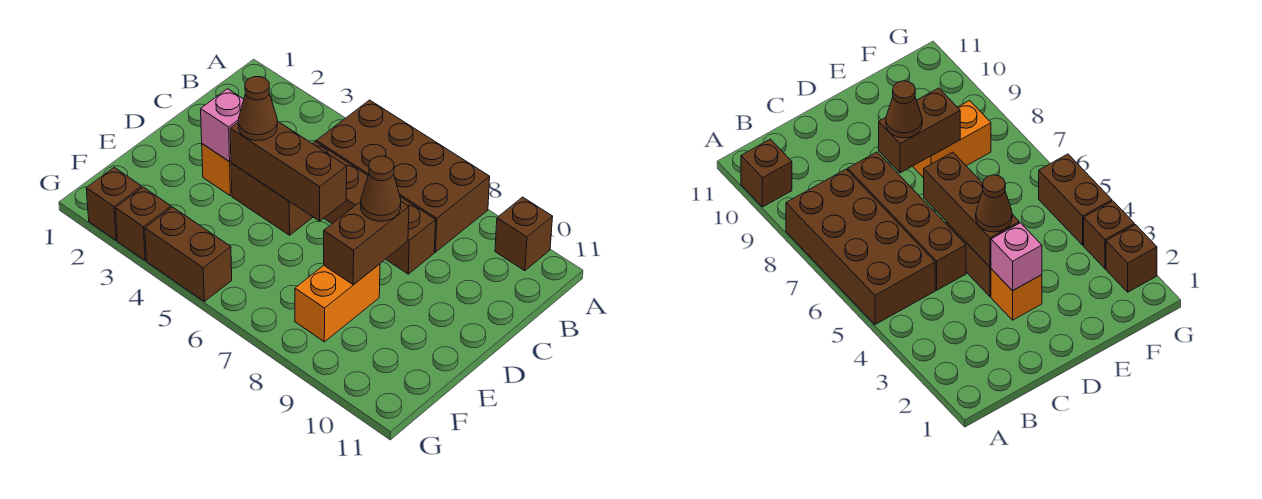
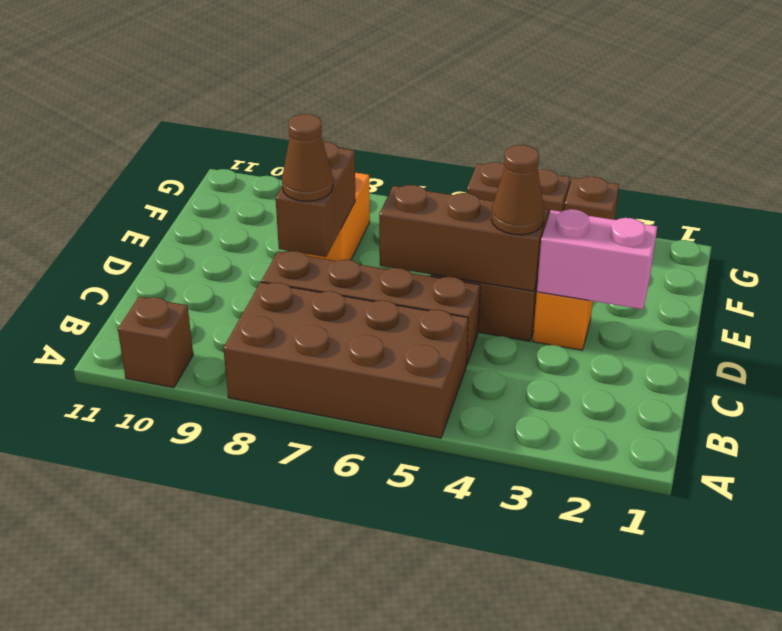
pink brick D3 level 2 -> pink brick D2:D3 level 2
brown brick G2 level 1 -> none

